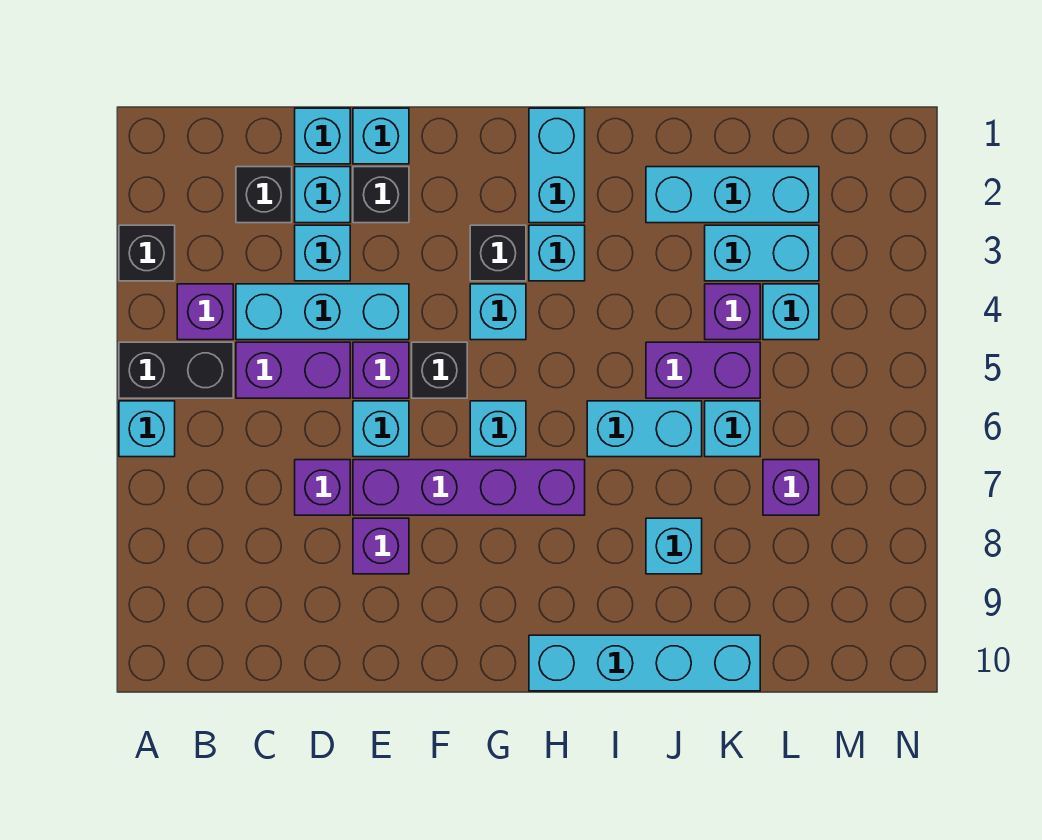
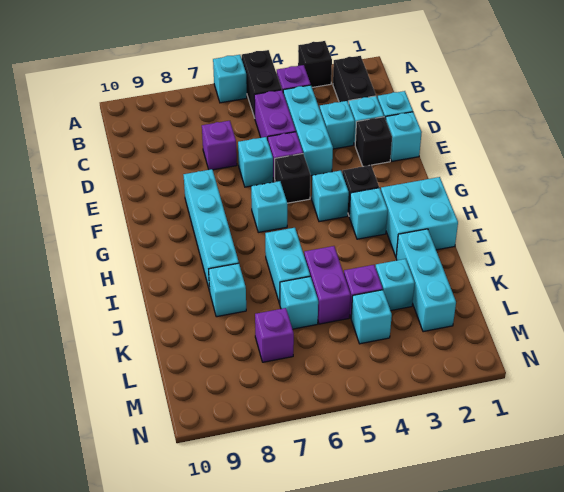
black brick C2 level 1 -> black brick B2:C2 level 1
purple brick E7:H7 level 1 -> none
purple brick E8 level 1 -> none
cyan brick H1:H2 level 1 -> cyan brick H1:I2 level 1
cyan brick H10:K10 level 1 -> cyan brick F8:I8 level 1
cyan brick K3:L3 level 1 -> cyan brick K3 level 1

